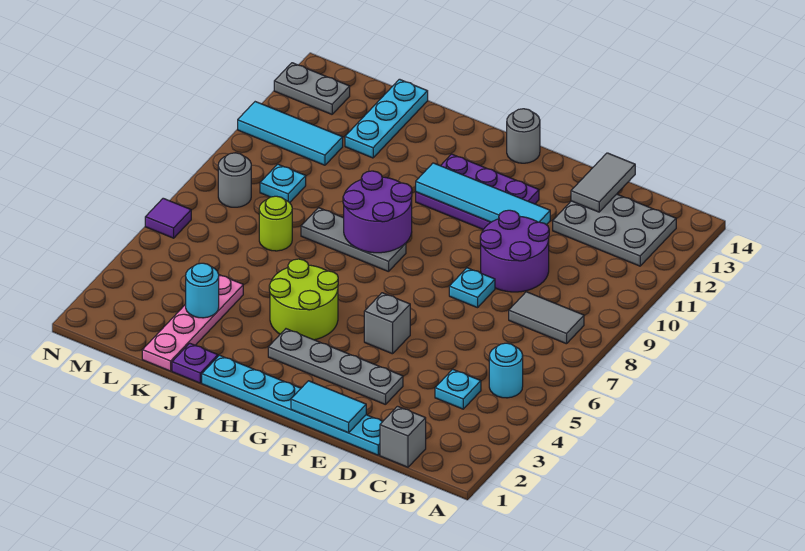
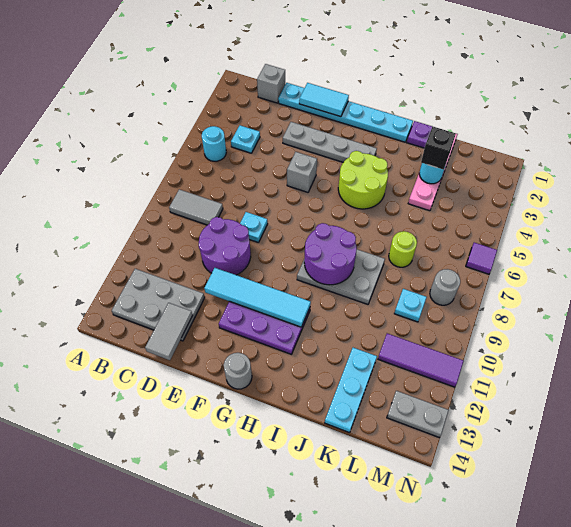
grey plate H8:J8 level 1 -> grey plate H8:J9 level 1
none -> black brick K3 level 3
cyan tile L11:N11 level 1 -> purple tile L11:N11 level 1

